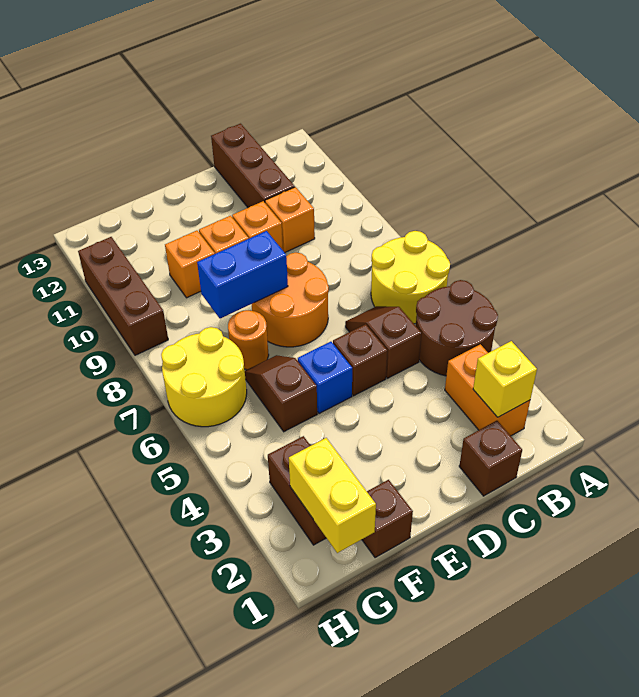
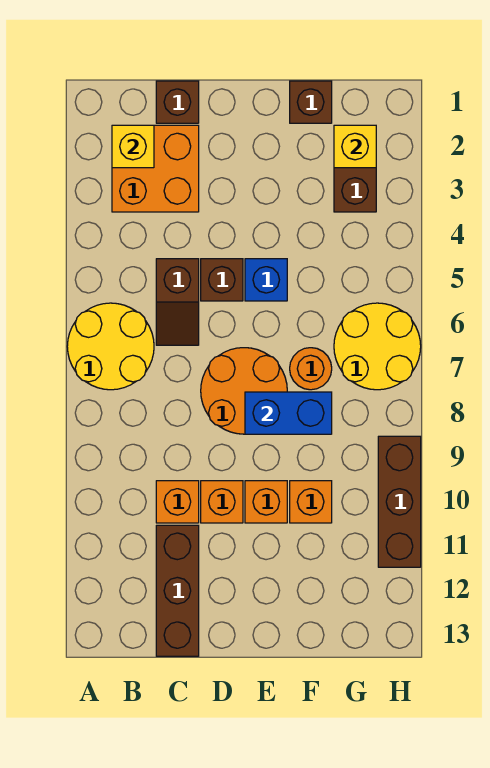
brown round brick A4:B5 level 1 -> none
orange brick B2:B3 level 1 -> orange brick B2:C3 level 1
brown slope F5:F6 level 1 top 5 -> none
yellow brick G1:G2 level 2 -> yellow brick G2 level 2

